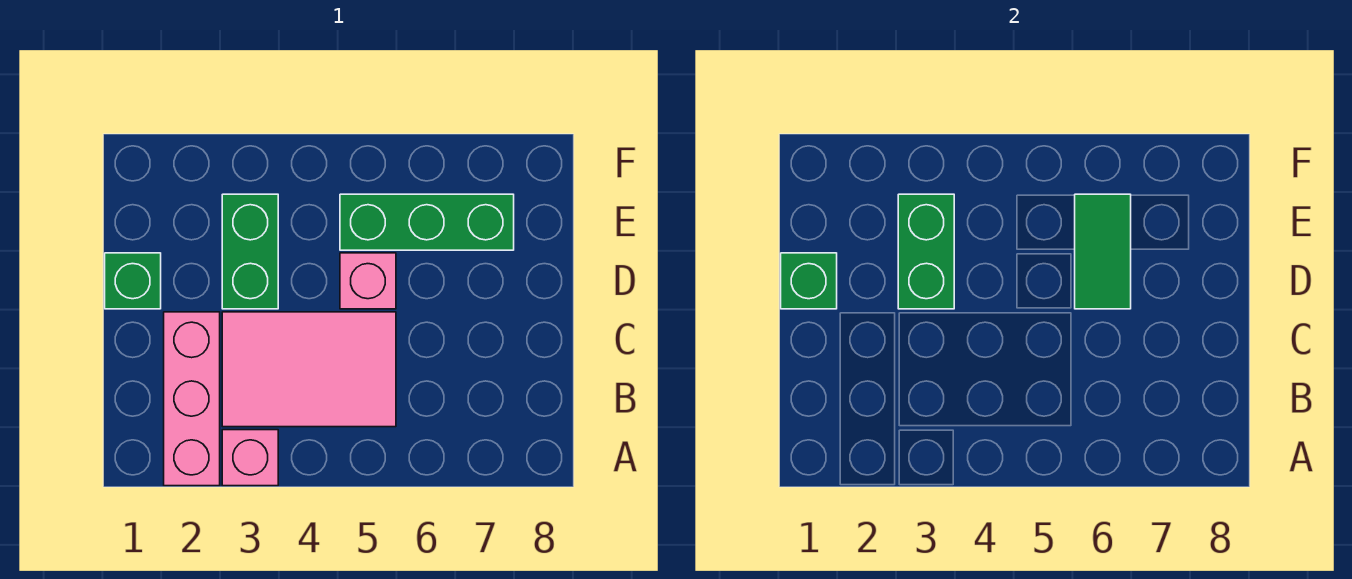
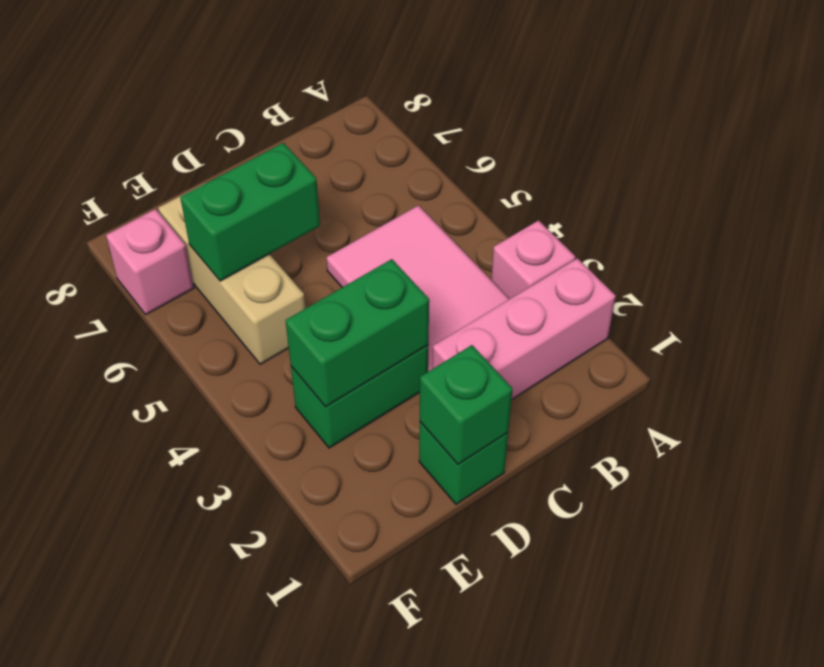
pink brick D5 level 1 -> pink brick F7 level 1
green tile D6:E6 level 2 -> green brick D6:E6 level 2
green brick E5:E7 level 1 -> tan brick E5:E7 level 1

